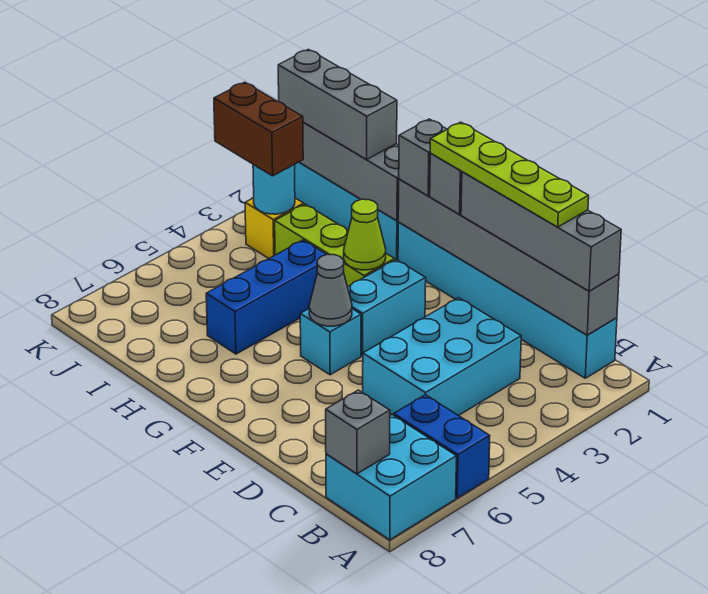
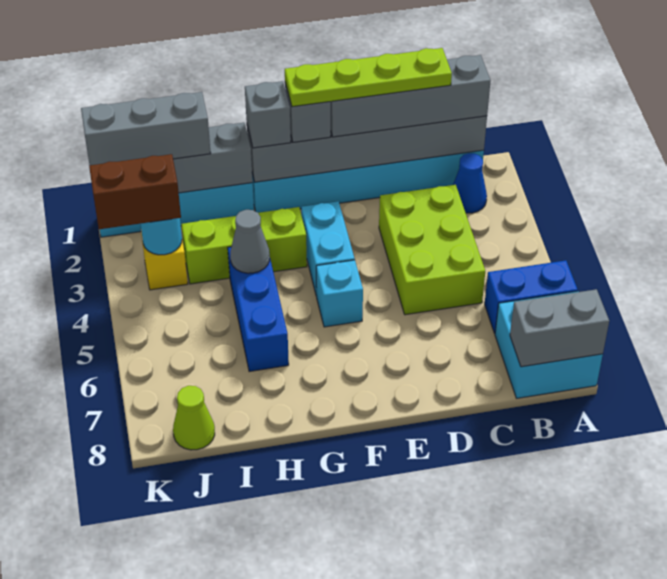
none -> blue cone B2 level 1
grey brick B8 level 2 -> grey brick A8:B8 level 2
cyan brick C3:D5 level 1 -> lime brick C3:D5 level 1
grey cone F5 level 2 -> grey cone H4 level 2
lime cone G3 level 2 -> lime cone J8 level 1

